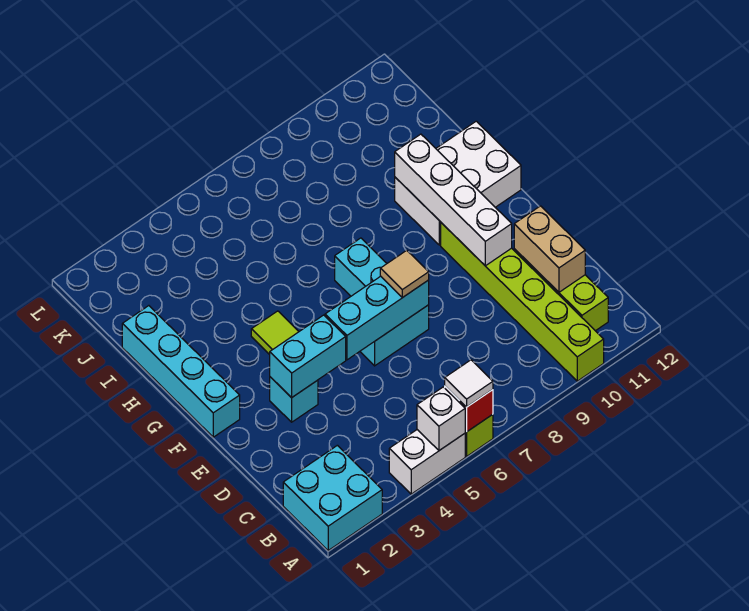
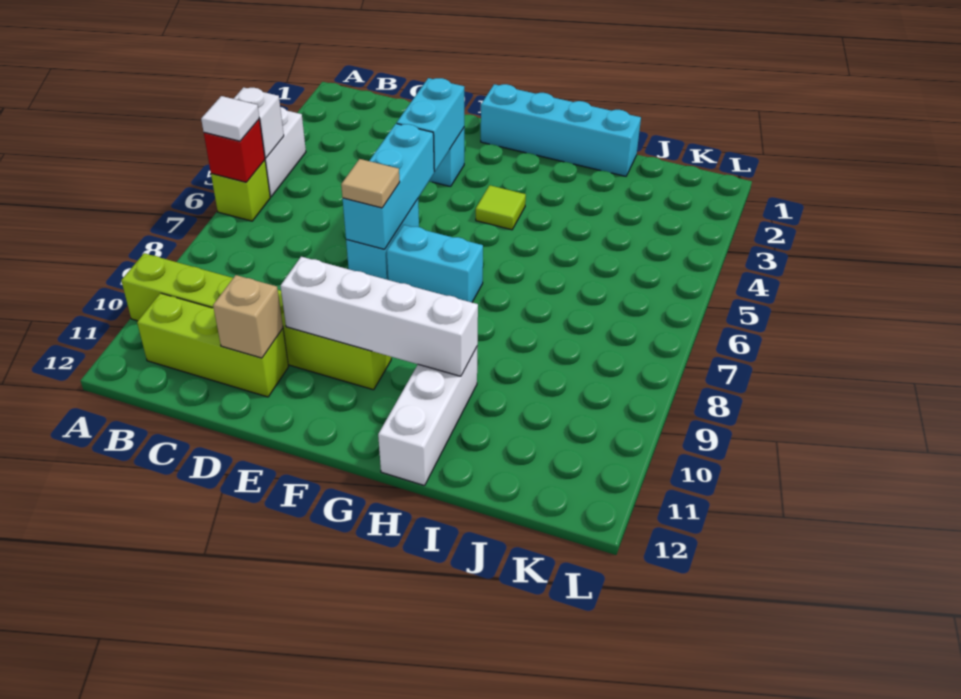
cyan brick A1:B2 level 1 -> none
tan brick C11:D11 level 2 -> tan brick D11 level 2
white brick G10:H12 level 1 -> white brick H10:H12 level 1

